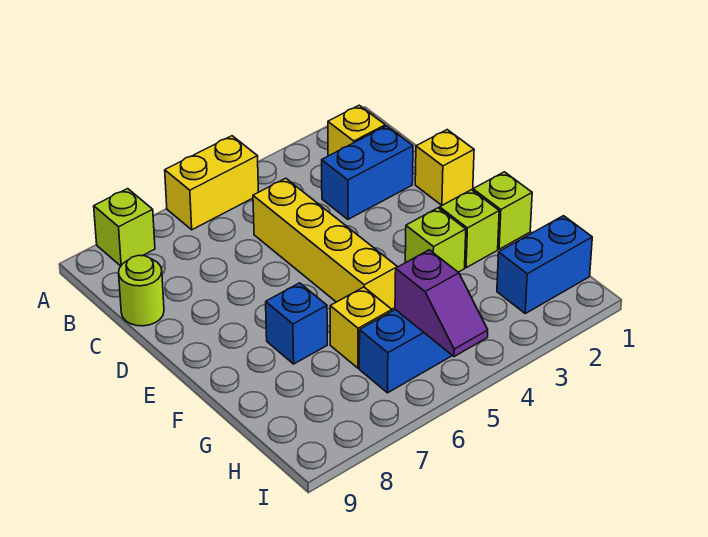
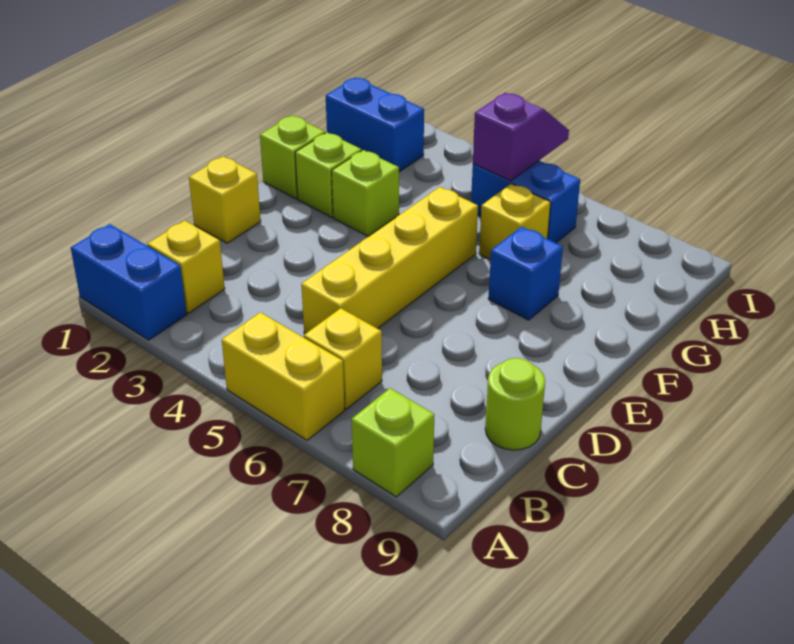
none -> yellow brick B6 level 1
blue brick C2:C3 level 1 -> blue brick A1:A2 level 1

